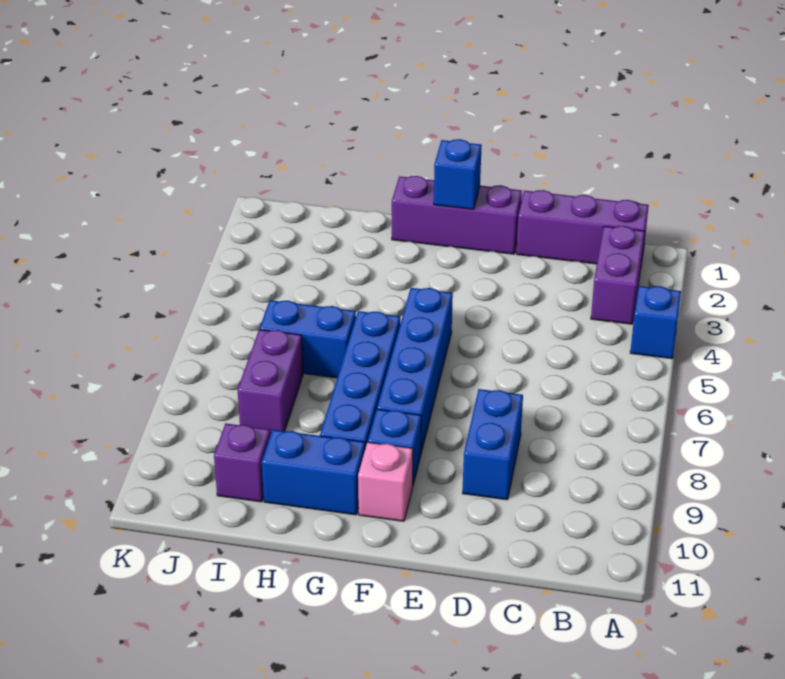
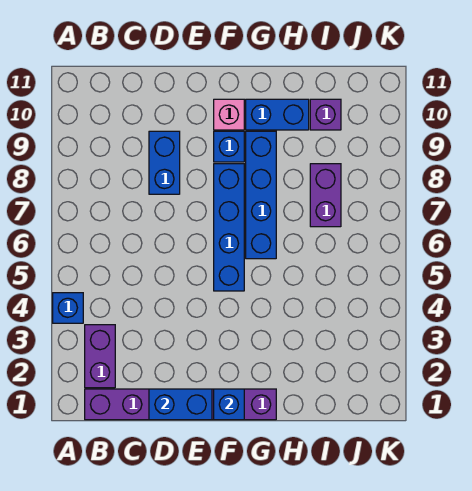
blue brick H6:I6 level 1 -> blue brick D1:E1 level 2

